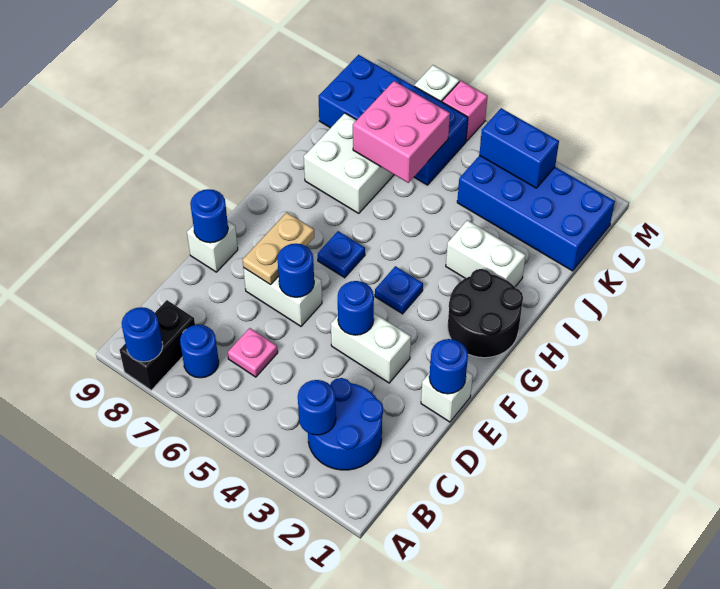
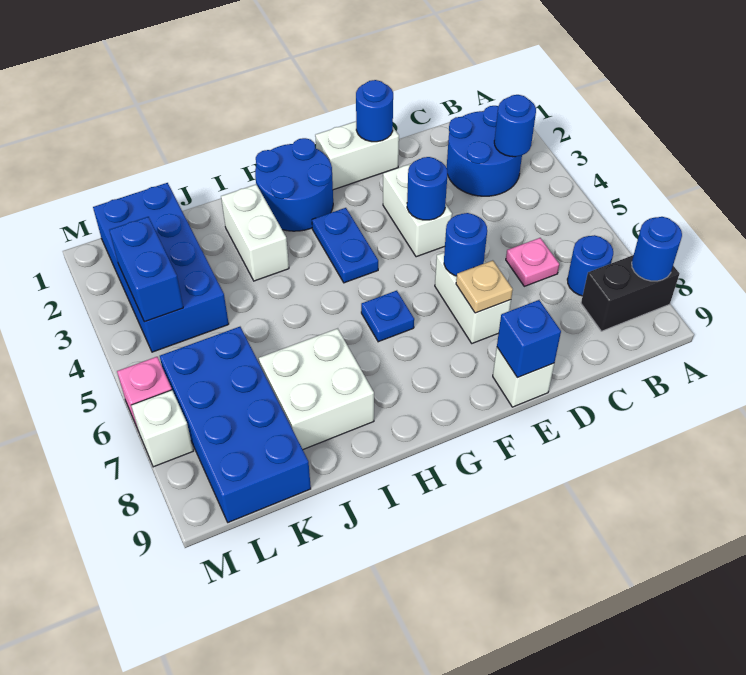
white brick E1 level 1 -> white brick E1:F1 level 1
tan plate E7:F7 level 2 -> tan plate E7 level 2
blue round brick E9 level 2 -> blue brick E9 level 2
black round brick G1:H2 level 1 -> blue round brick G1:H2 level 1
blue plate G4 level 1 -> blue plate G3:G4 level 1
pink brick J6:K7 level 2 -> none

